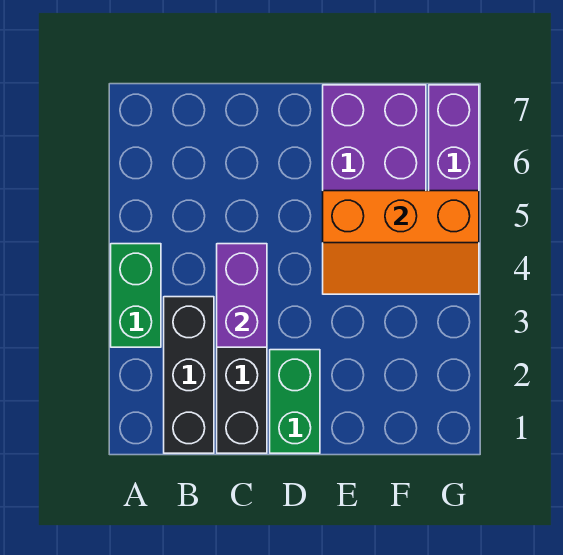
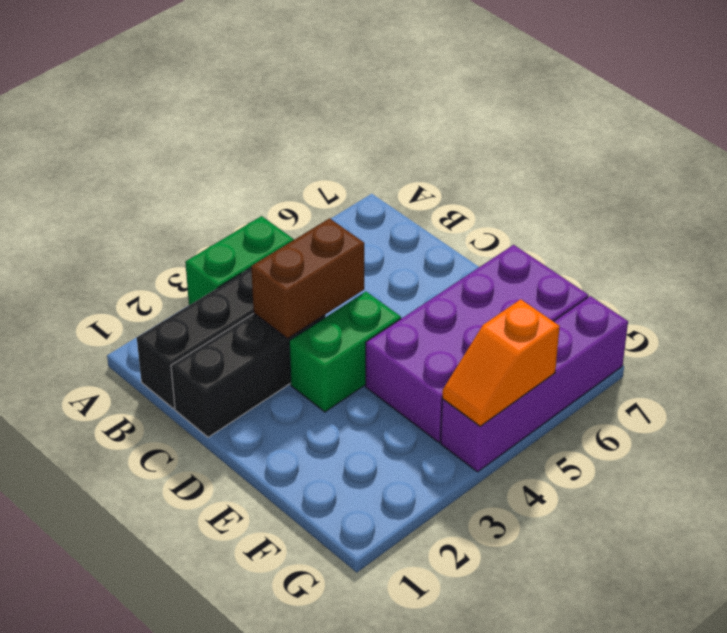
purple brick C3:C4 level 2 -> brown brick C3:C4 level 2
green brick D1:D2 level 1 -> green brick D3:D4 level 1
orange slope E4:G5 level 2 top 5 -> orange slope G4:G5 level 2 top 5

